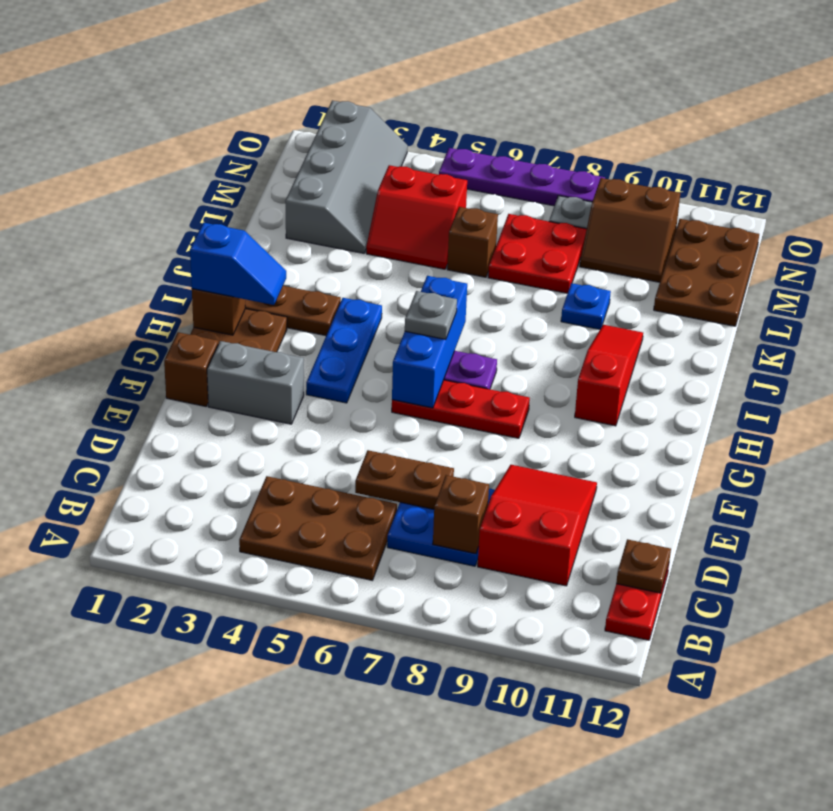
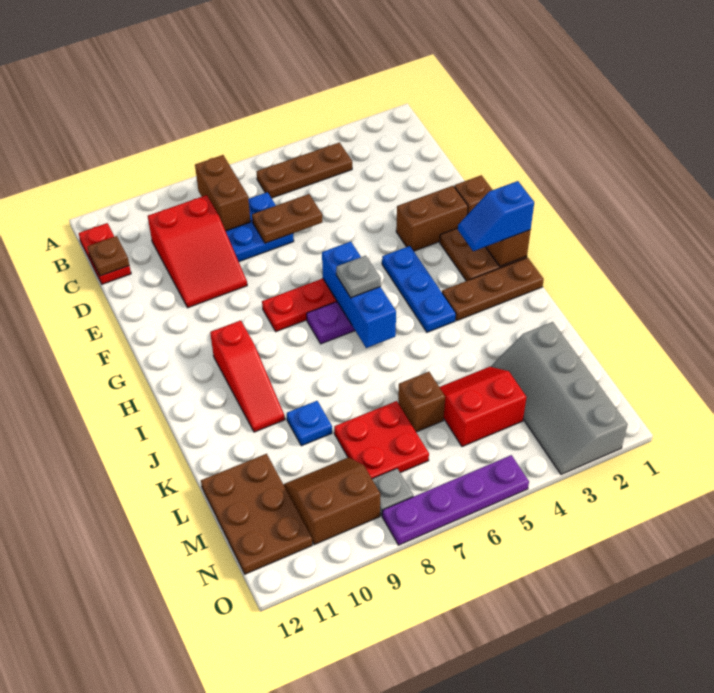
brown plate B4:C6 level 1 -> brown plate B4:B6 level 1
brown brick C8 level 2 -> brown brick B8:C8 level 2
grey brick F2:F3 level 1 -> brown brick F2:F3 level 1

